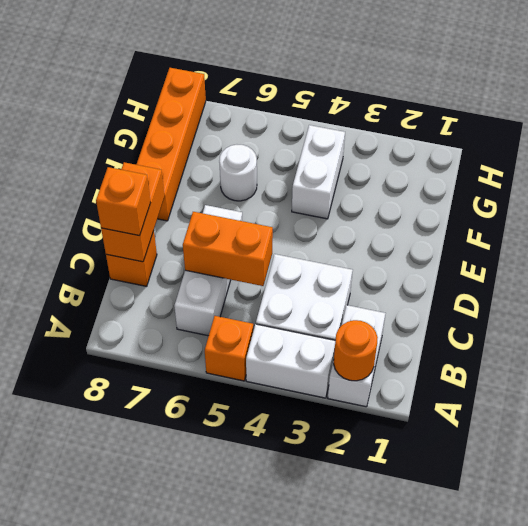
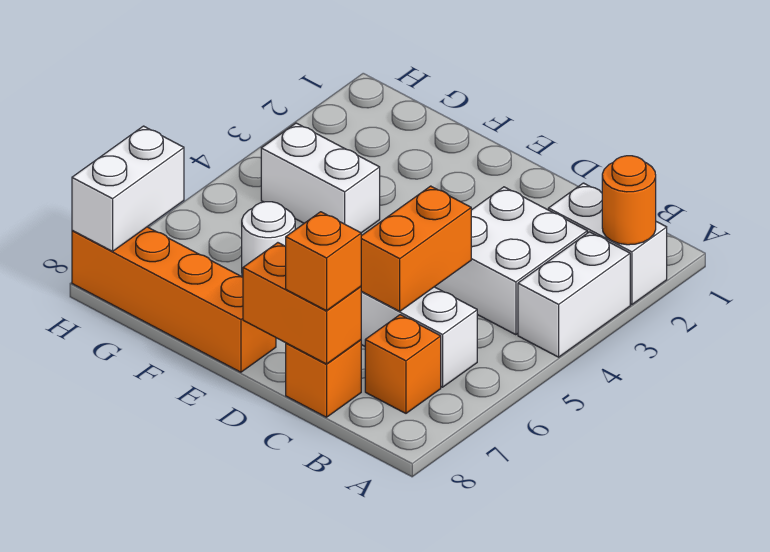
orange brick A5 level 1 -> orange brick B7 level 1
none -> white brick H7:H8 level 2

